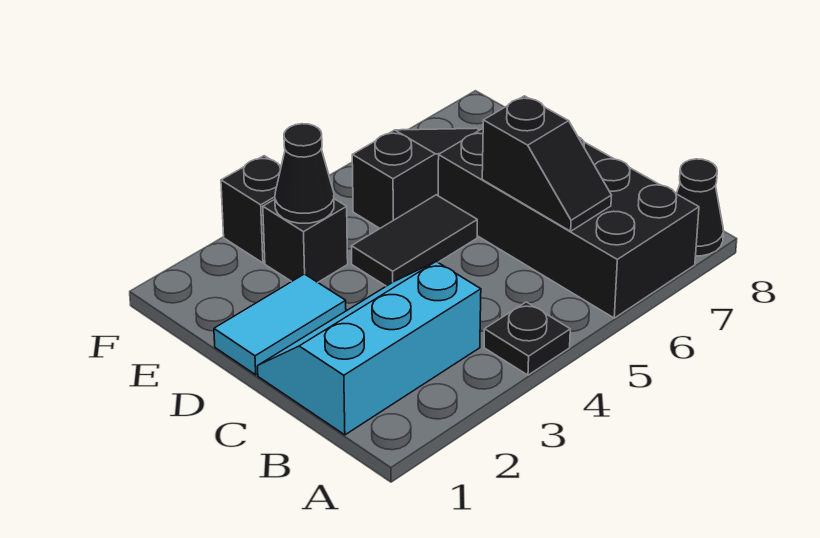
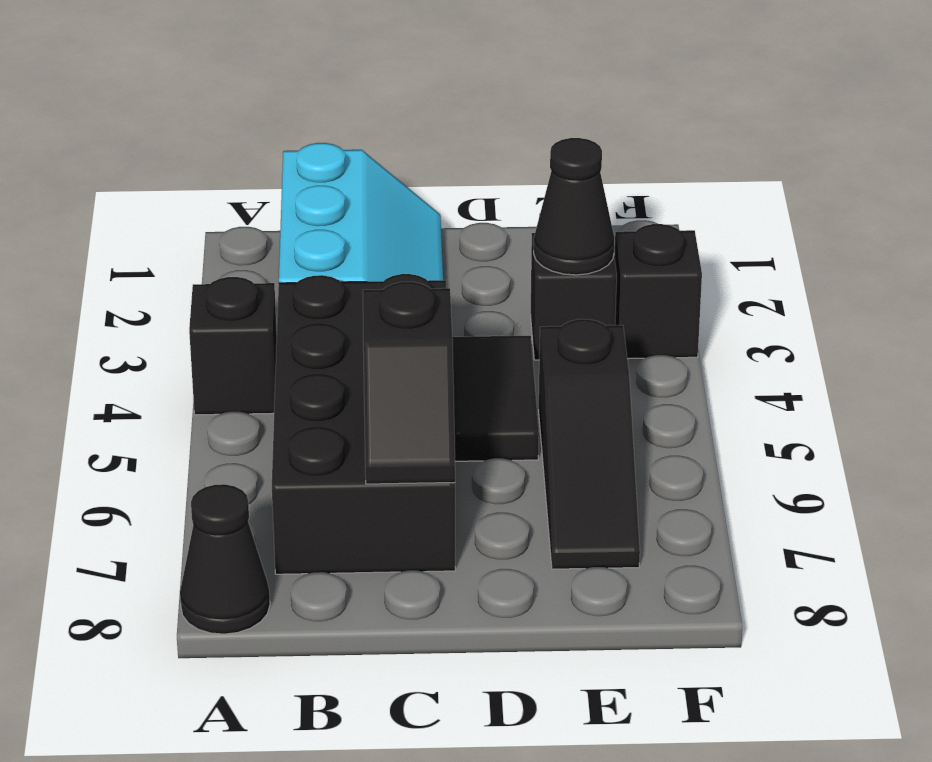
black plate A4 level 1 -> black brick A4 level 1
black brick A6:D7 level 1 -> black brick B4:C7 level 1
black slope B6:C6 level 2 top C -> black slope C6:C7 level 2 top 6
cyan tile D1:D2 level 1 -> none

